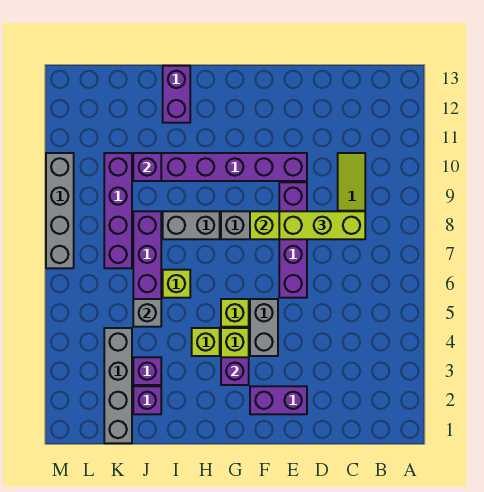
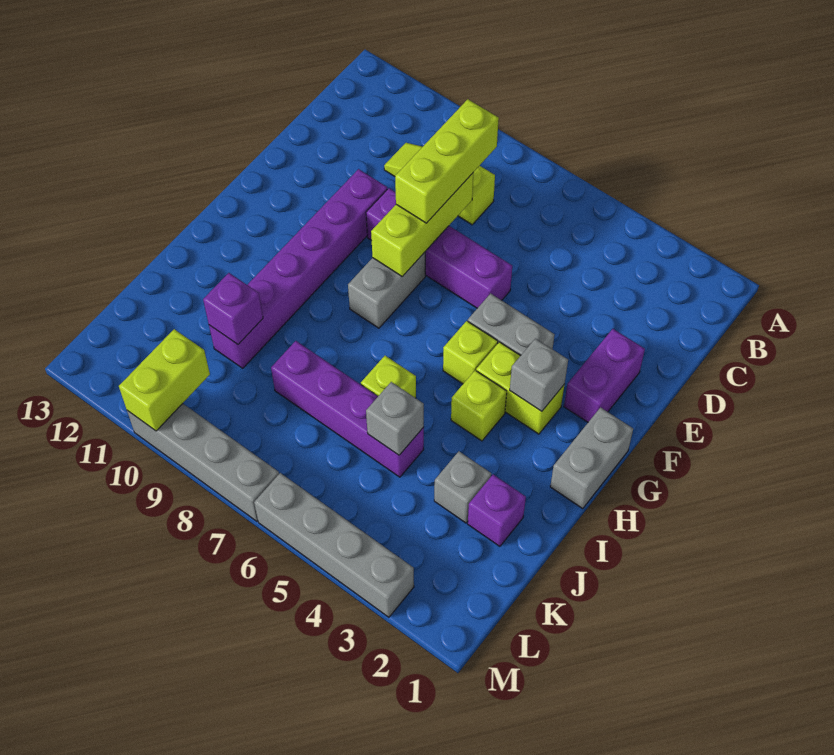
purple brick G3 level 2 -> grey brick G3 level 2
grey brick H8:I8 level 1 -> grey brick G1:H1 level 1
purple brick I12:I13 level 1 -> none
purple brick J3 level 1 -> grey brick J3 level 1
grey brick K1:K4 level 1 -> grey brick M3:M6 level 1
purple brick K7:K10 level 1 -> none
none -> lime brick L10:M10 level 2

